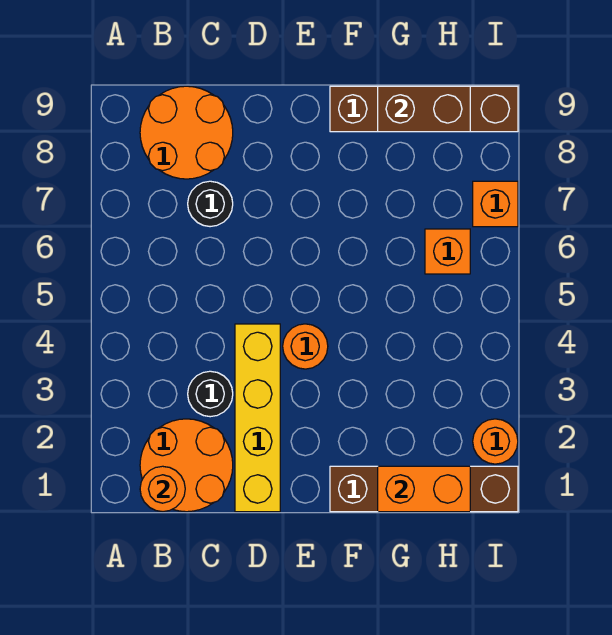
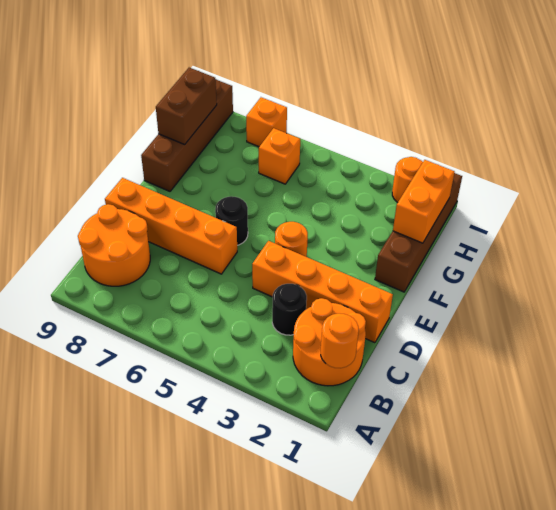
black round brick C7 level 1 -> black round brick E6 level 1
yellow brick D1:D4 level 1 -> orange brick D1:D4 level 1
none -> orange brick D6:D9 level 1

